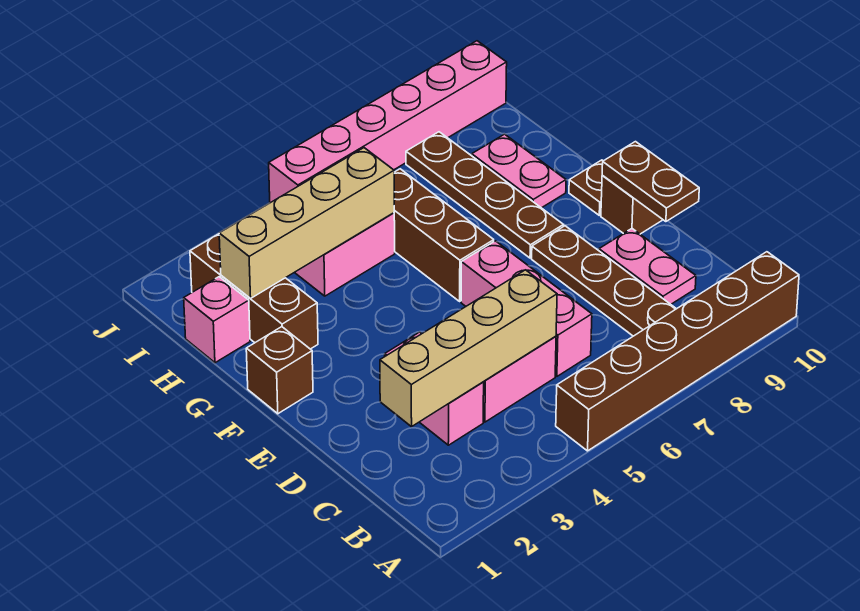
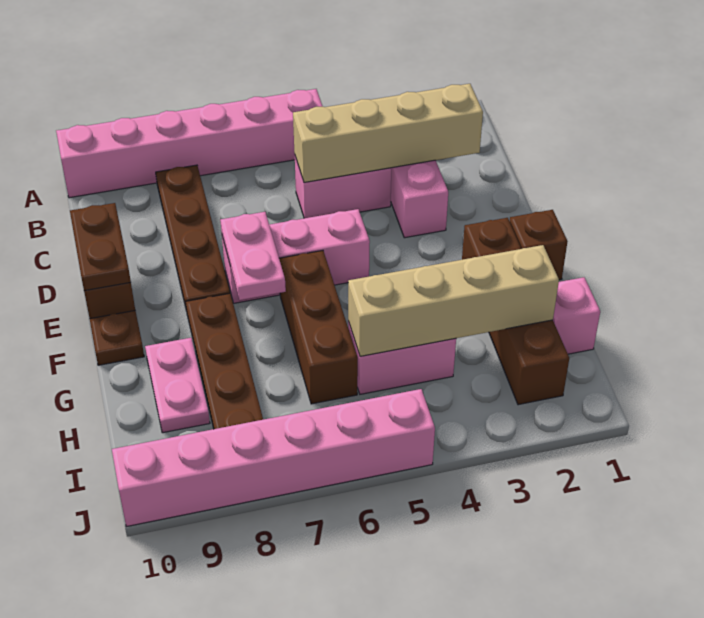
brown brick A5:A10 level 1 -> pink brick A5:A10 level 1
pink brick C6:E6 level 1 -> pink brick E5:E7 level 1
pink plate C9:D9 level 1 -> pink plate E7:F7 level 2
brown brick G2:I2 level 1 -> brown brick F2:I2 level 1

